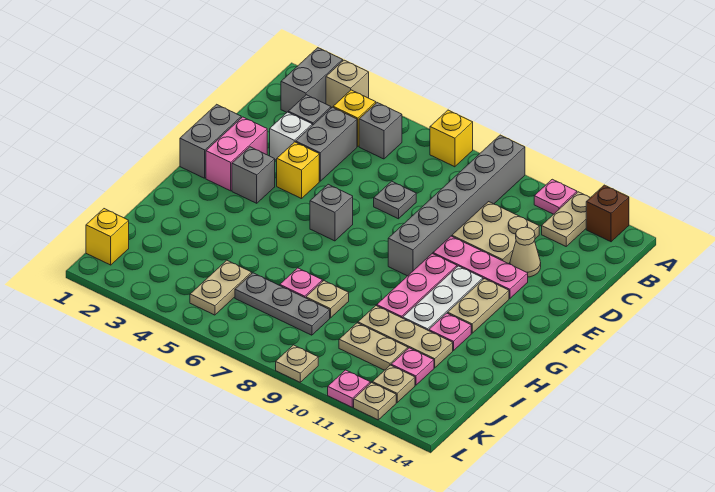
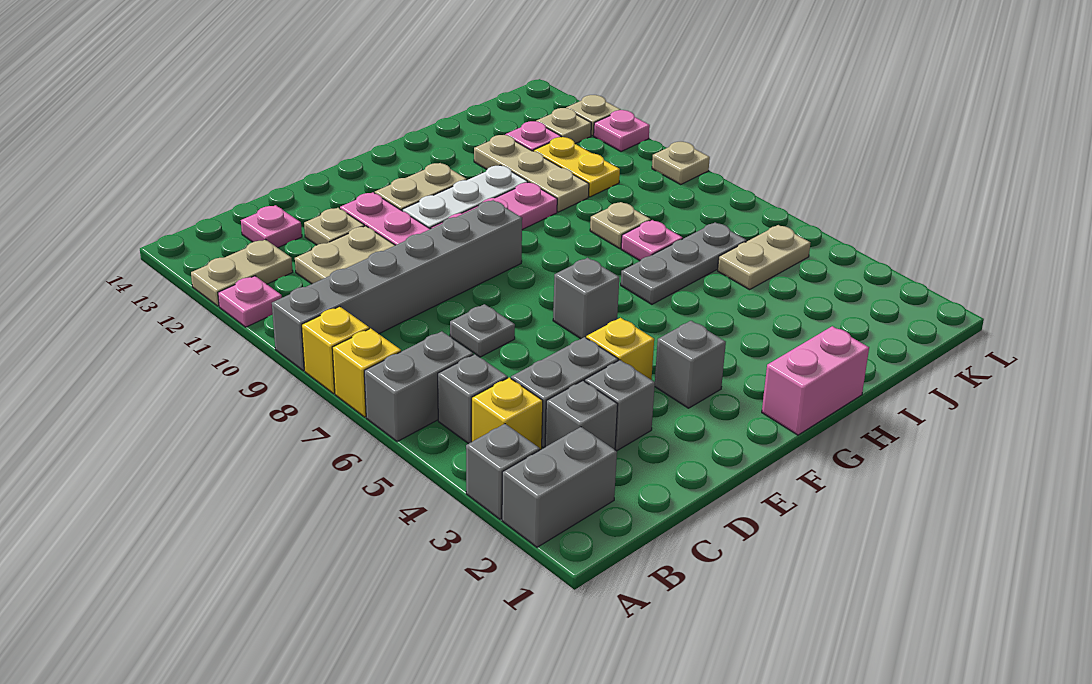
tan brick A3 level 1 -> grey brick A3 level 1
brown brick A13 level 1 -> none
white brick D3 level 1 -> grey brick D3 level 1
tan cone D12 level 1 -> tan plate D12 level 1
grey brick E1:F1 level 1 -> grey brick A6:B6 level 1
pink brick E2:F2 level 1 -> pink brick G1:H1 level 1
pink plate H12 level 1 -> pink plate C13 level 1
grey plate J6:J8 level 1 -> grey plate H6:J6 level 1
tan plate J10:J11 level 1 -> yellow plate J10:J11 level 1
yellow brick K1 level 1 -> yellow brick A8 level 1

